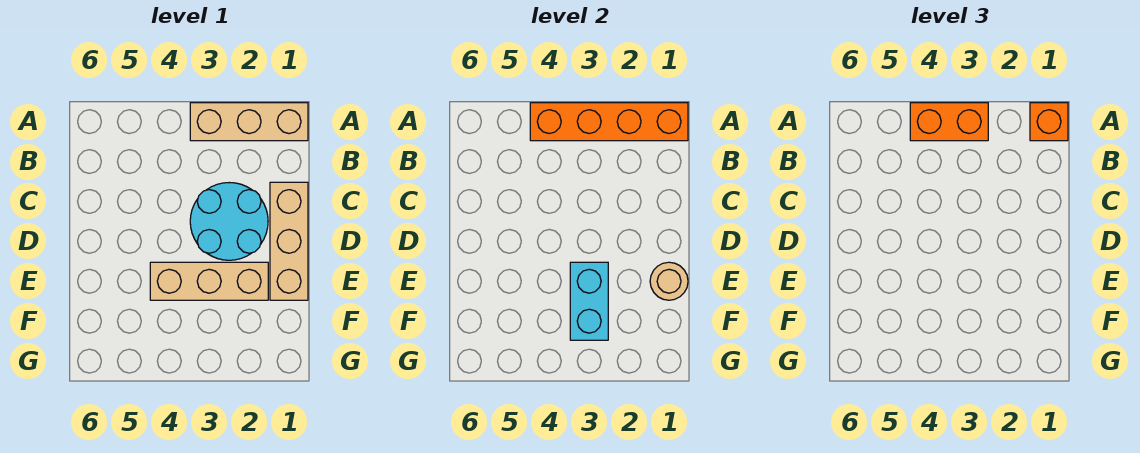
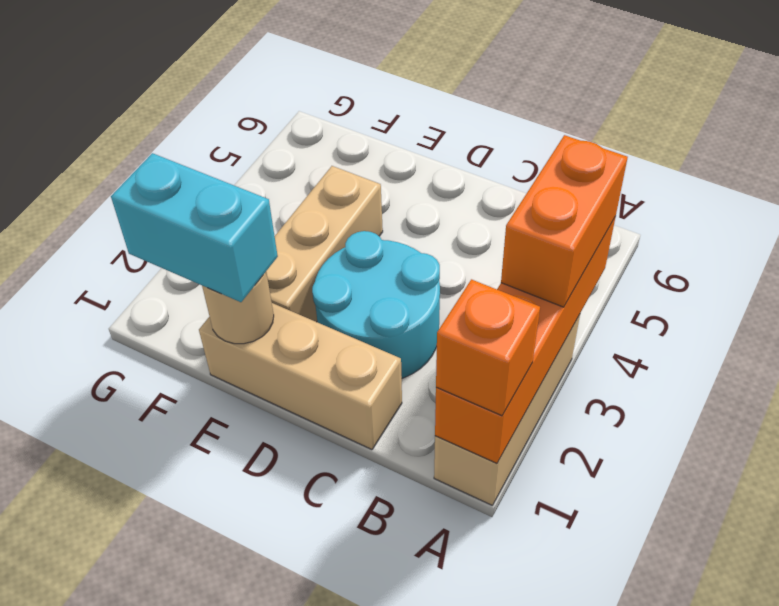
cyan brick E3:F3 level 2 -> cyan brick E1:F1 level 3

